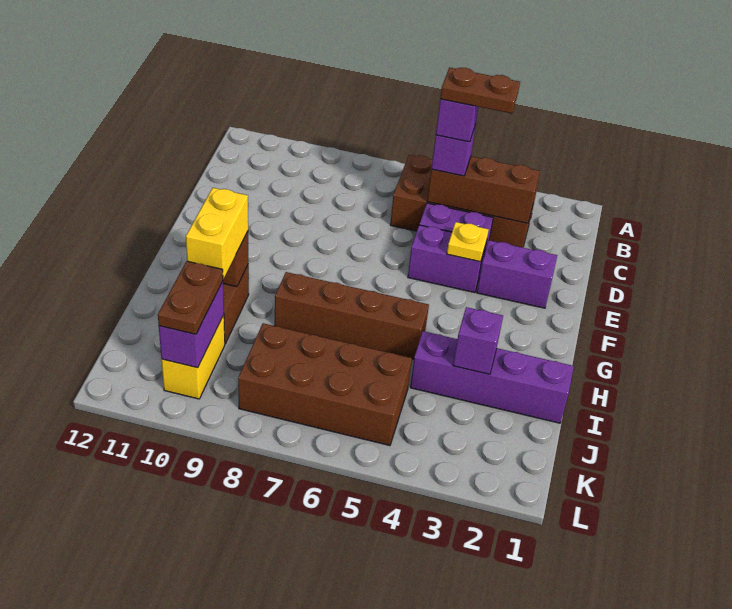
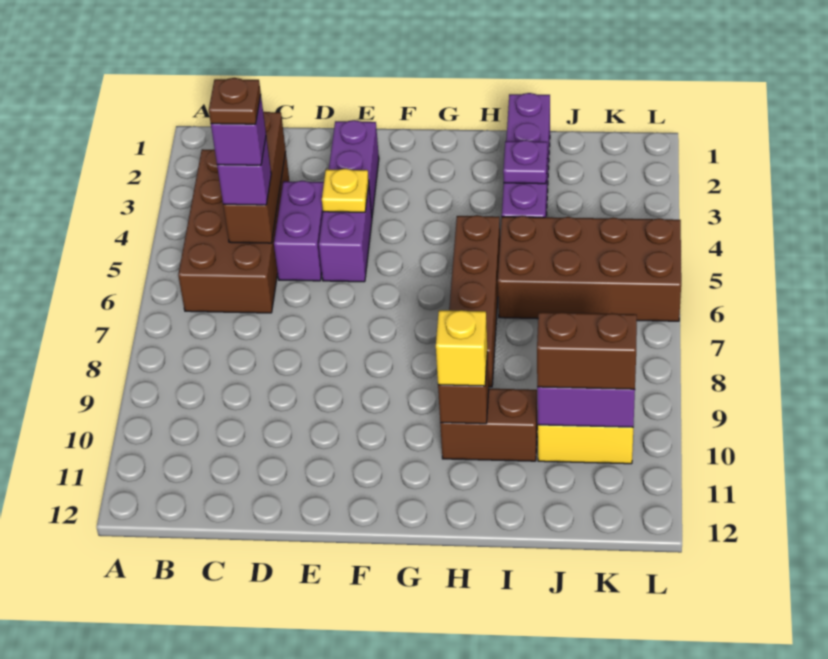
brown plate C4:C5 level 5 -> brown plate C5 level 5
yellow brick H10:I10 level 3 -> yellow brick H10 level 3
purple brick I3 level 2 -> purple plate I3 level 2
brown brick J5:K8 level 1 -> brown brick I5:L6 level 1
brown plate J10:K10 level 3 -> brown brick J10:K10 level 3

